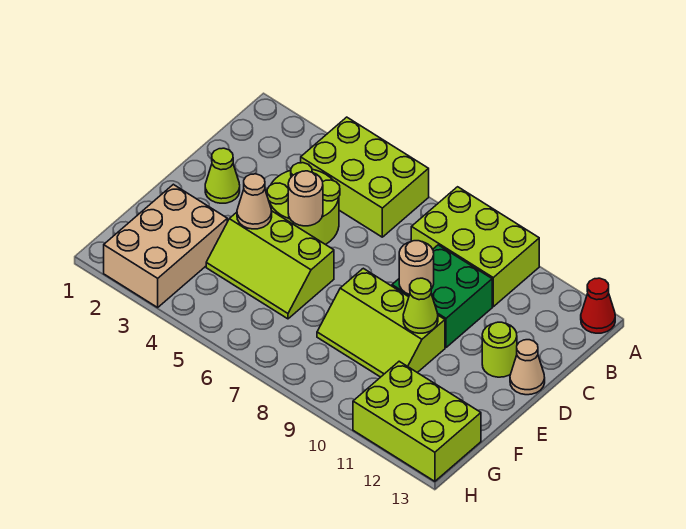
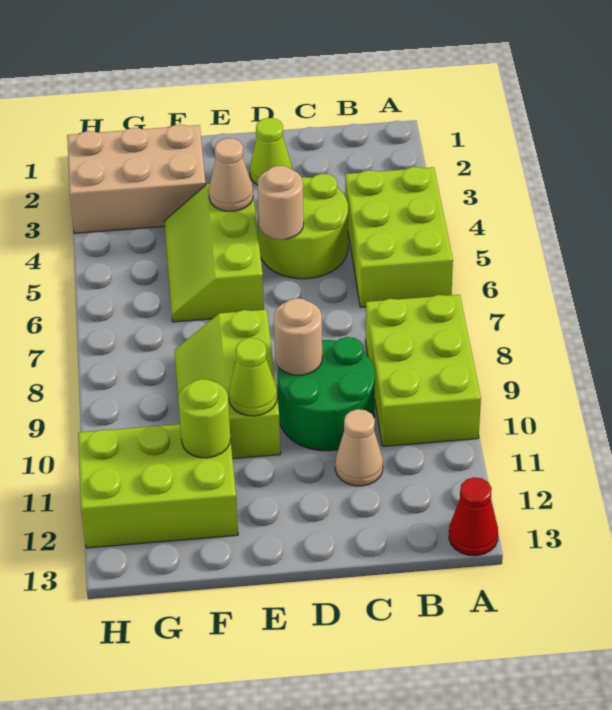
green brick C9:D10 level 1 -> green round brick C9:D10 level 1
lime round brick D12 level 1 -> lime round brick F11 level 2
tan cone D13 level 1 -> tan cone C11 level 1
lime brick G11:H13 level 1 -> lime brick F11:H12 level 1

